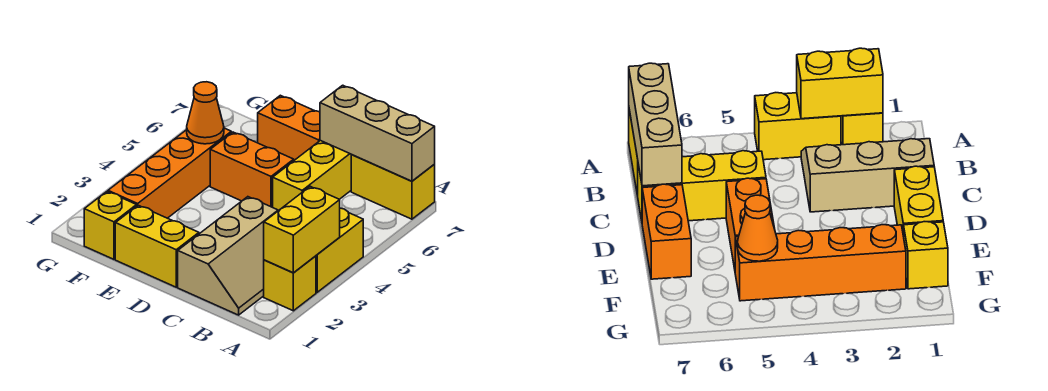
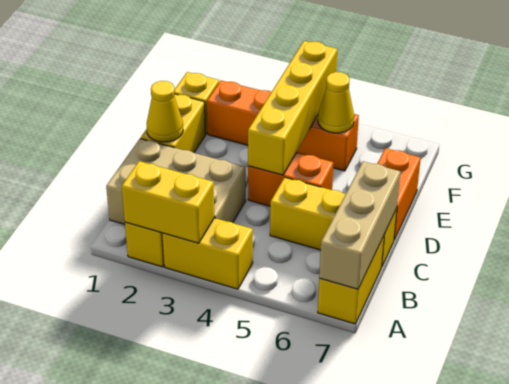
tan slope B1:C3 level 1 top C -> tan brick B1:C3 level 1
none -> yellow cone D1 level 2
none -> yellow brick D4:G4 level 2
orange brick D5:E5 level 1 -> orange brick D4:D5 level 1
orange cone F5 level 2 -> yellow cone F5 level 2

